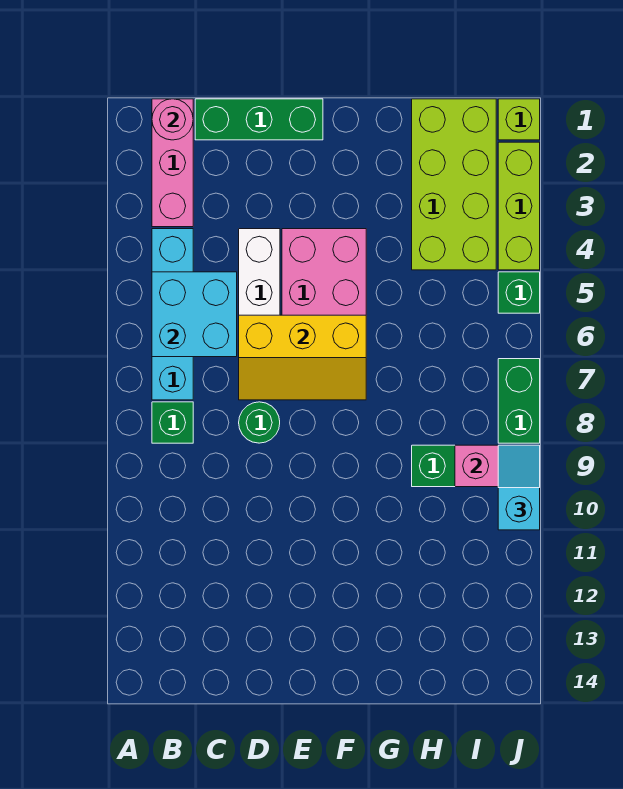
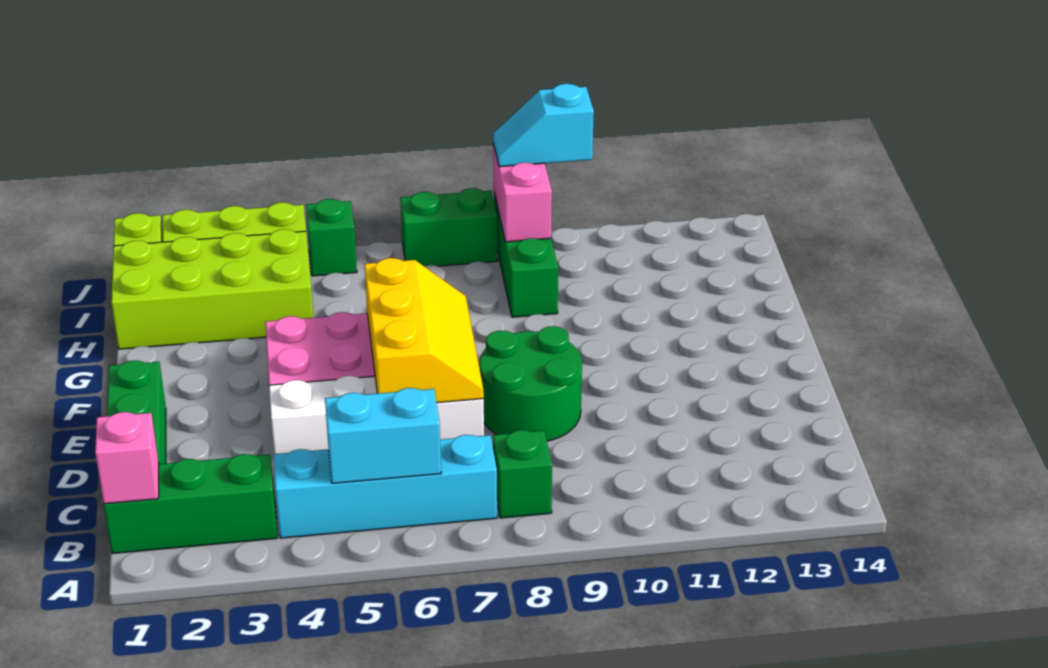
pink brick B1:B3 level 1 -> green brick B1:B3 level 1
pink round brick B1 level 2 -> pink brick B1 level 2
cyan brick B5:C6 level 2 -> cyan brick B5:B6 level 2
green round brick D8 level 1 -> green round brick D8:E9 level 1

